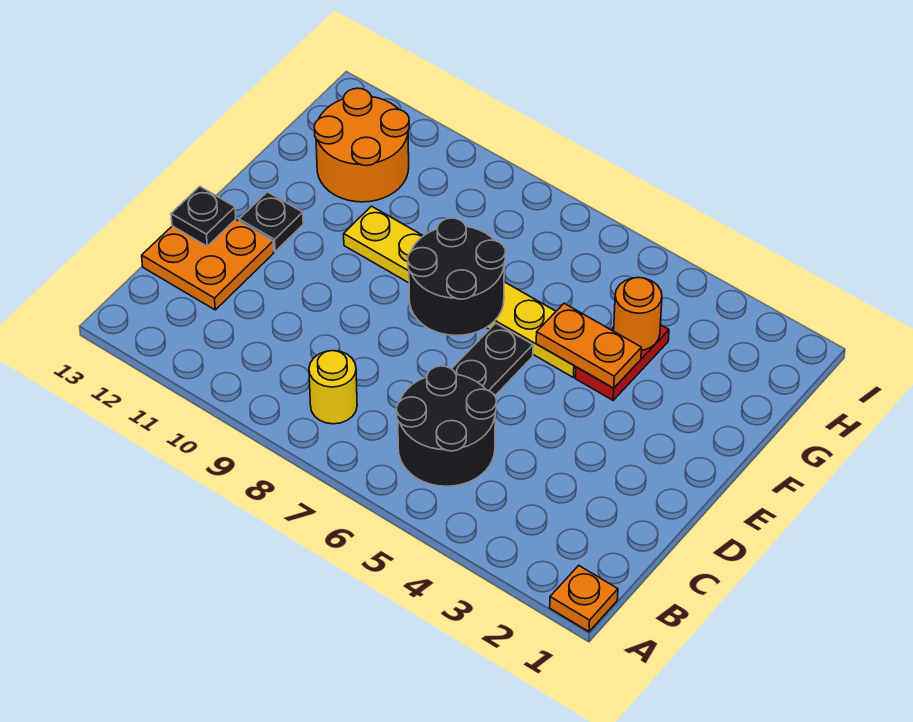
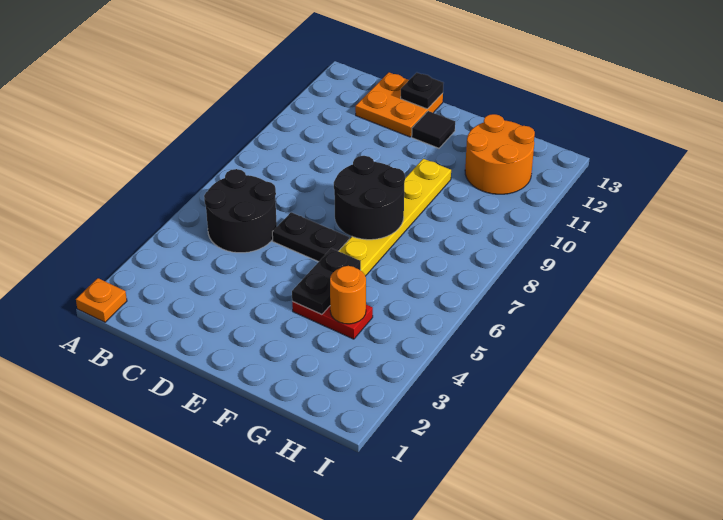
yellow round brick B8 level 1 -> none
black plate E12 level 1 -> black tile E12 level 1
orange plate F4:F5 level 2 -> black plate F4:F5 level 2

